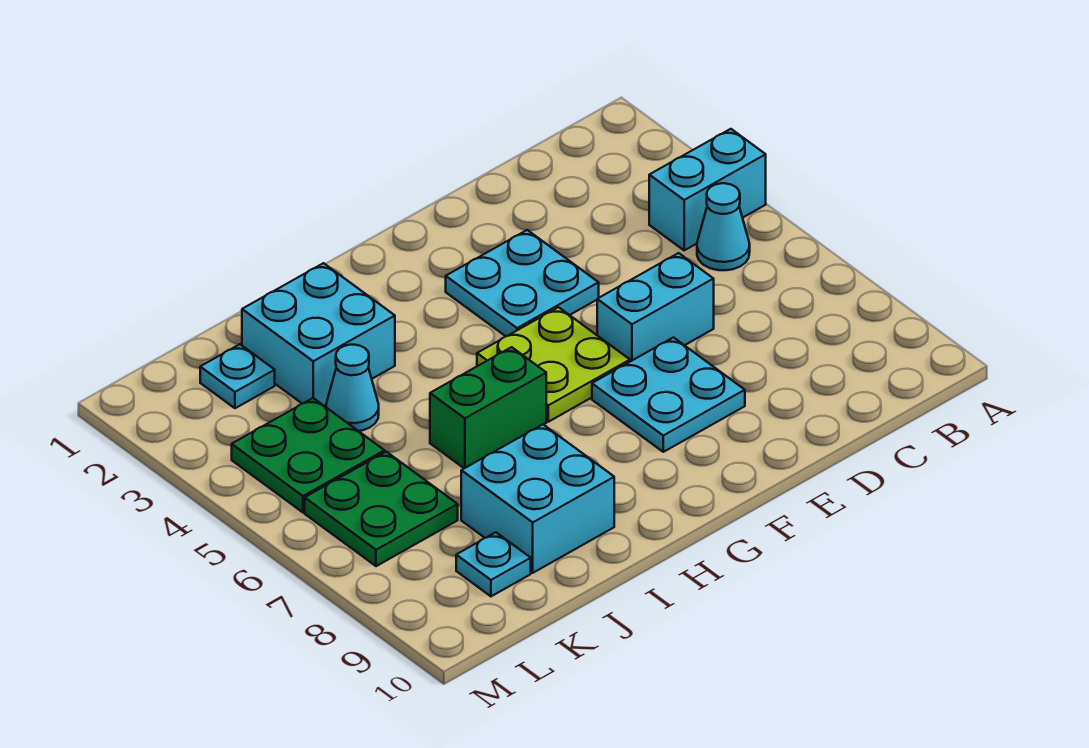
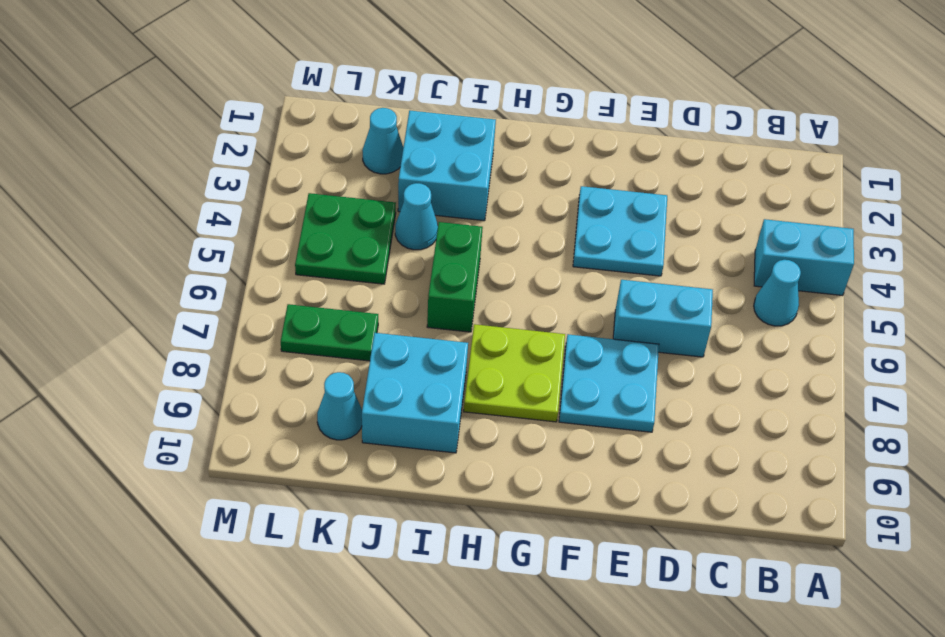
lime plate F5:G6 level 1 -> lime plate G7:H8 level 1
green brick H6:I6 level 1 -> green brick I5:I6 level 1
cyan plate K2 level 1 -> cyan cone K2 level 1
green plate K6:L7 level 1 -> green plate K7:L7 level 1
cyan plate K9 level 1 -> cyan cone K9 level 1

